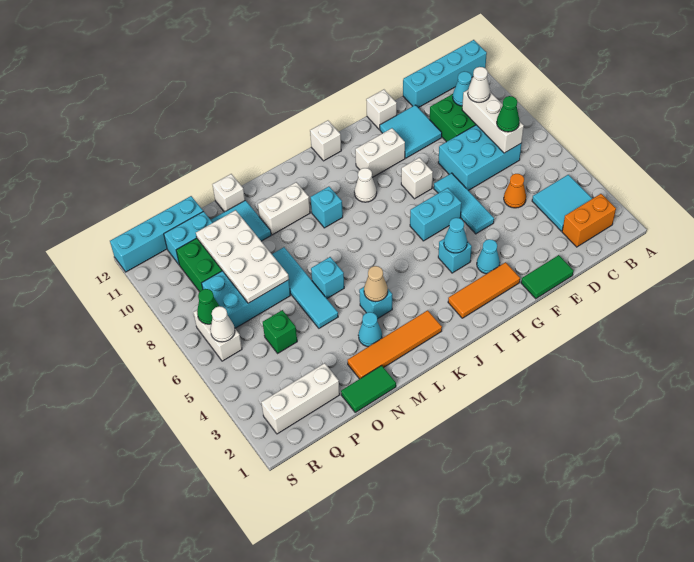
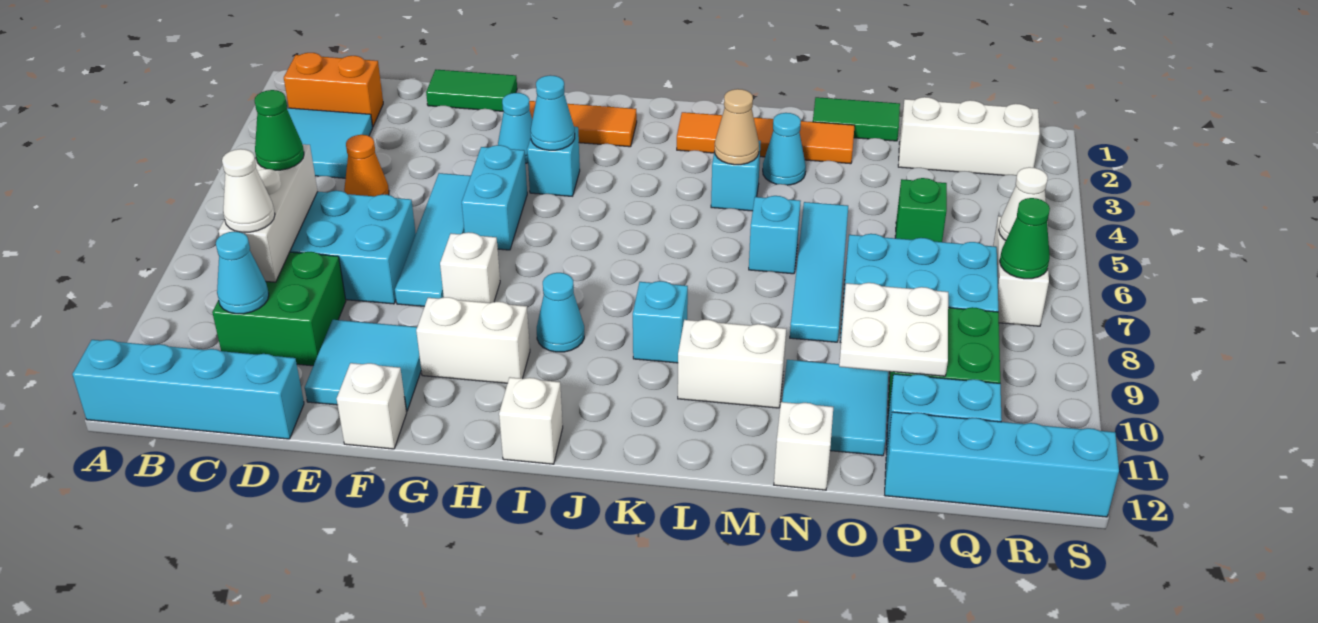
cyan tile F5:F7 level 1 -> cyan tile F5:F8 level 1
cyan brick G6:H6 level 1 -> cyan brick G5:G6 level 1
white cone I9 level 1 -> cyan cone I9 level 1
white plate O7:P10 level 2 -> white plate O9:P10 level 2

